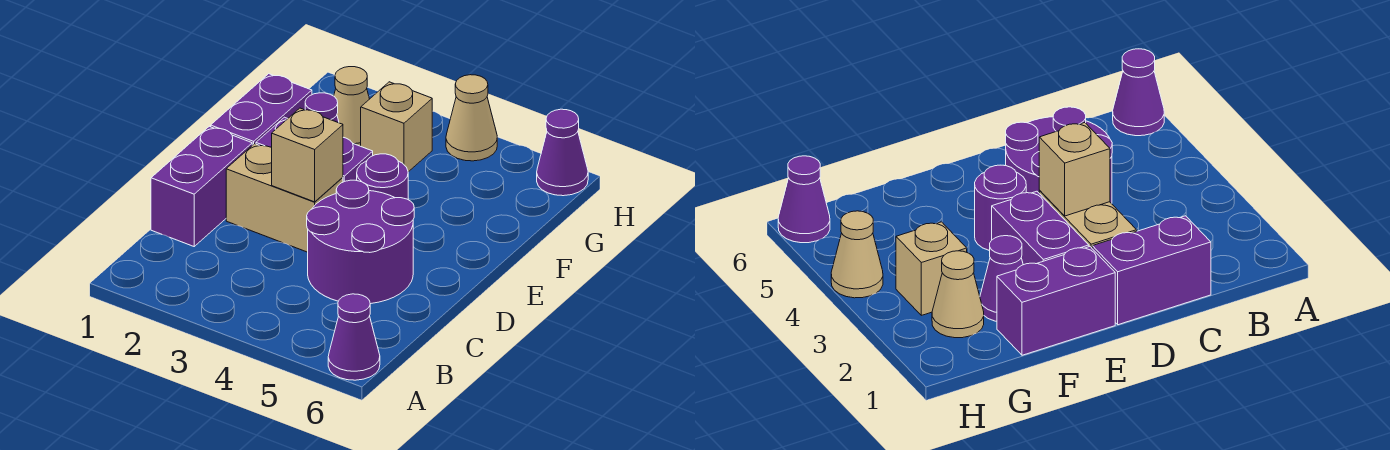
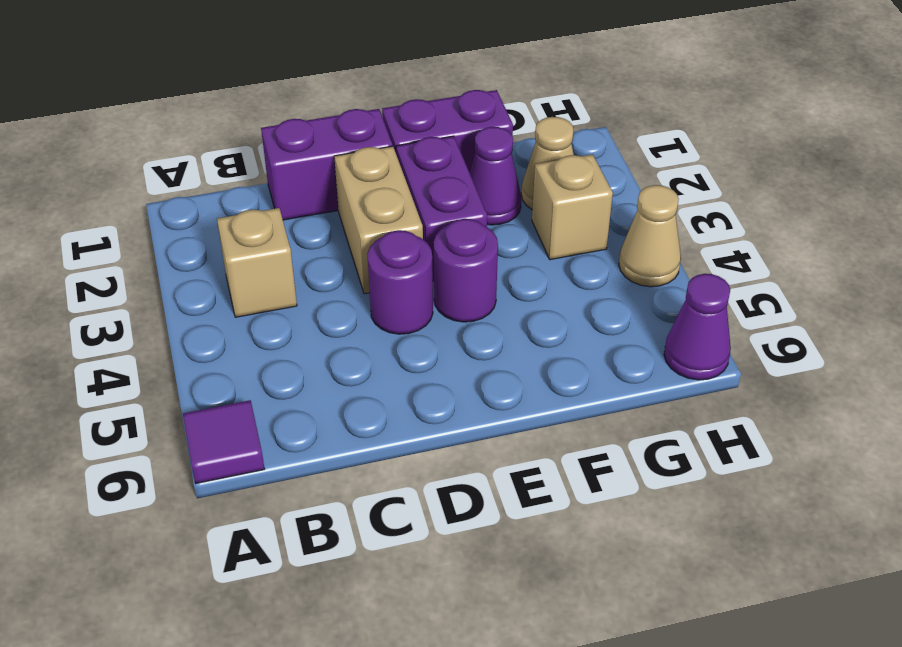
purple cone A6 level 1 -> purple tile A6 level 1
purple round brick C4:D5 level 1 -> purple round brick D4 level 1
tan brick D3 level 2 -> tan brick B3 level 1

